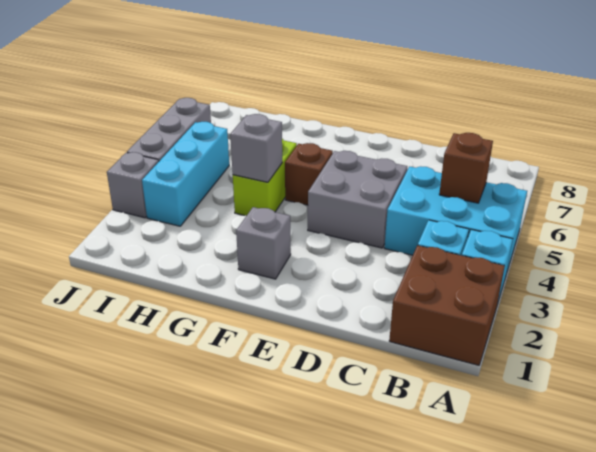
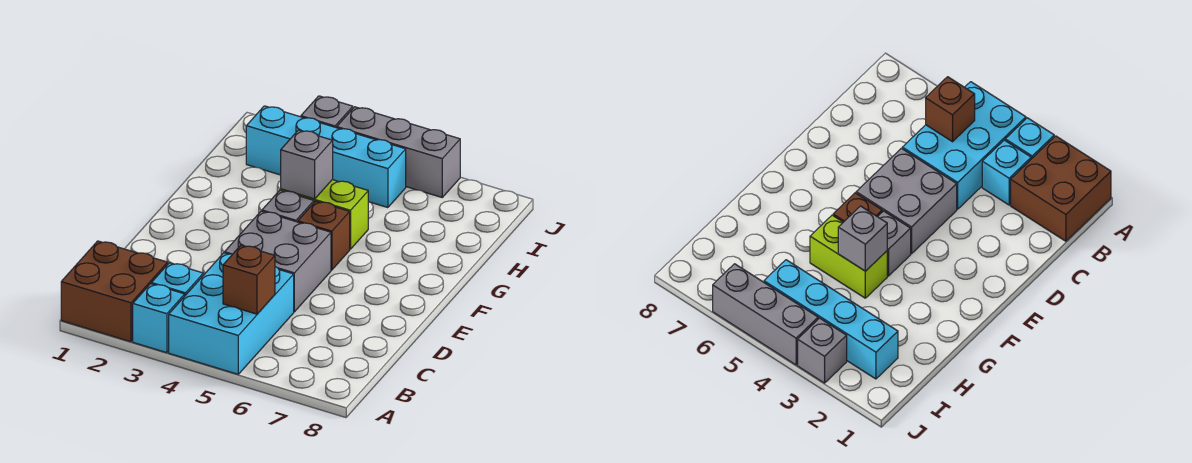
grey brick F2 level 1 -> grey brick F4 level 1
cyan brick I3:I5 level 1 -> cyan brick I2:I5 level 1

